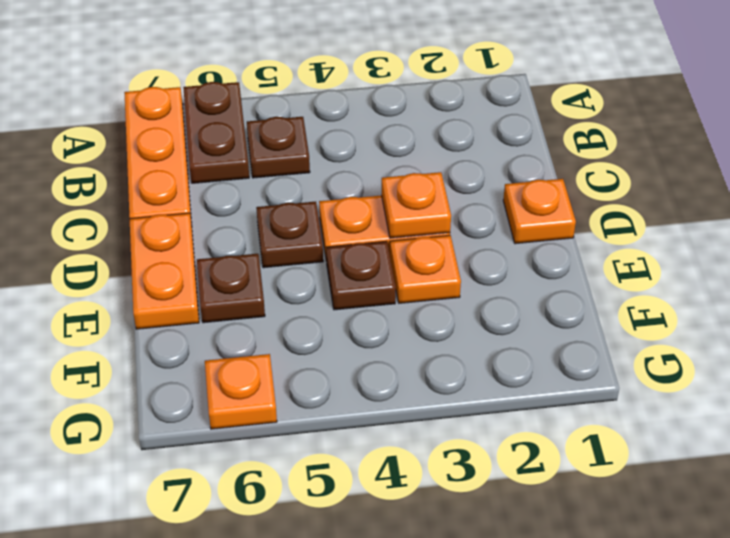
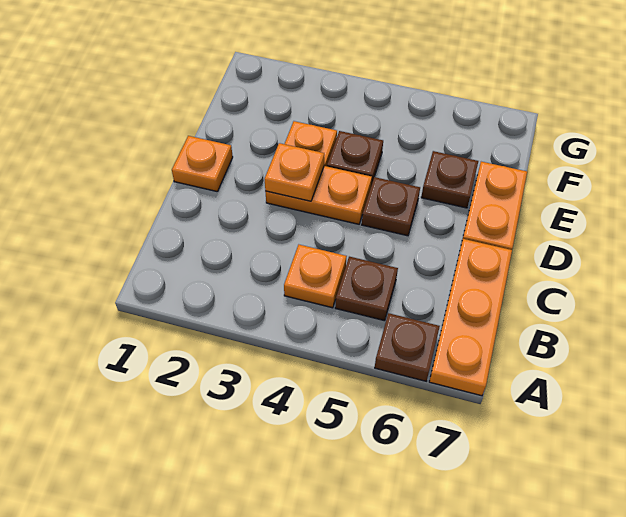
brown plate A6:B6 level 1 -> brown plate A6 level 1
orange plate G6 level 1 -> orange plate B4 level 1

